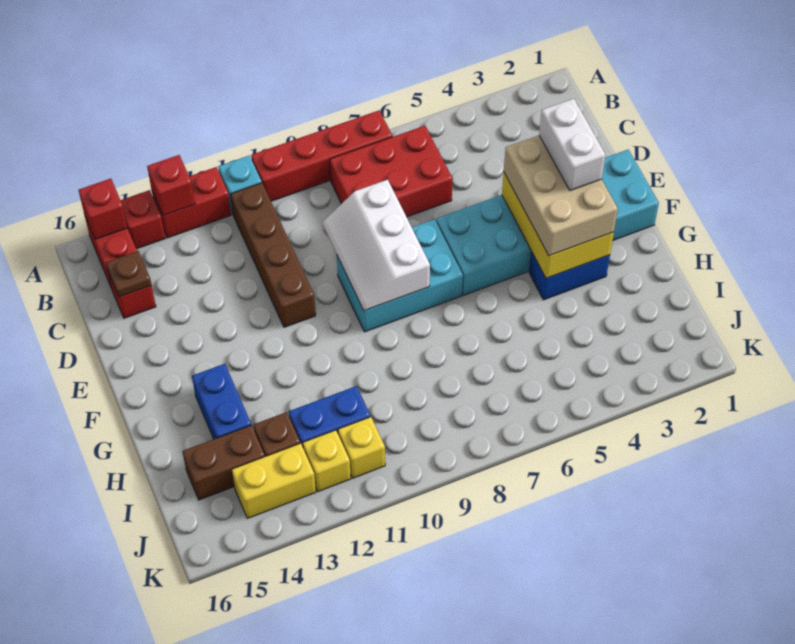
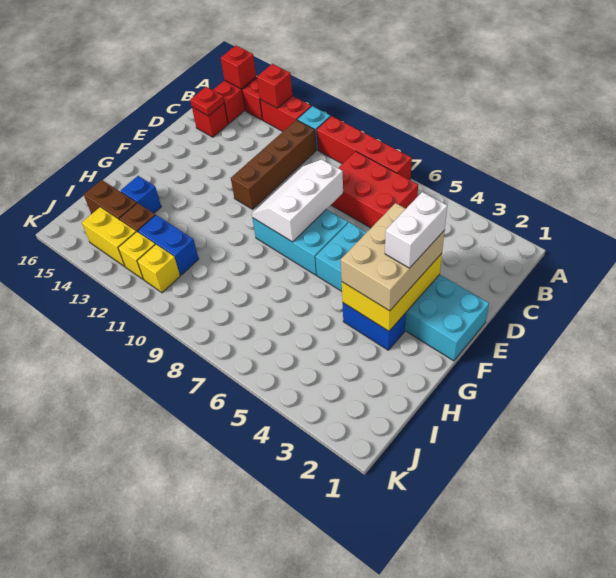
brown plate C15 level 2 -> red plate C15 level 2
blue brick G14:H14 level 1 -> blue brick H14 level 1

